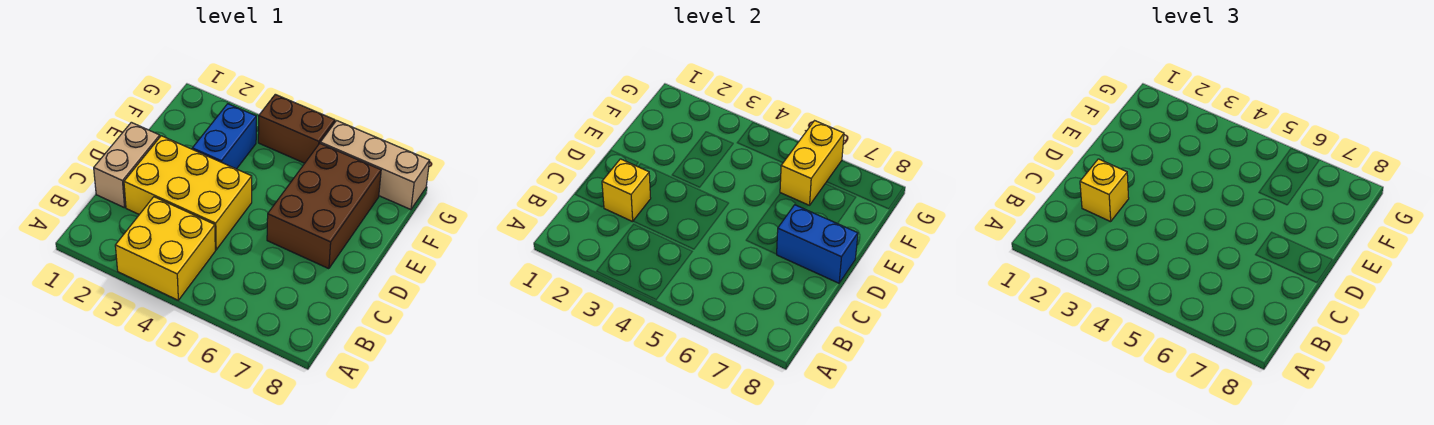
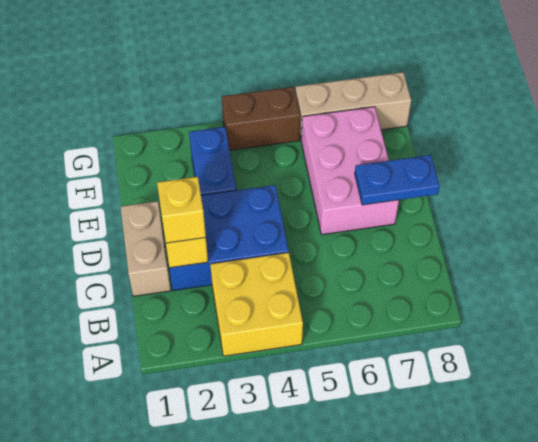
yellow brick C2:D4 level 1 -> blue brick C2:D4 level 1
brown brick D6:F7 level 1 -> pink brick D6:F7 level 1
blue brick D7:D8 level 2 -> blue plate D7:D8 level 2
yellow brick F6:G6 level 2 -> none

